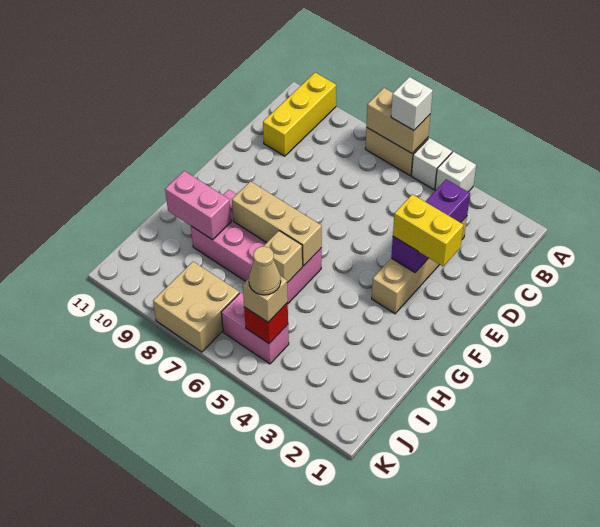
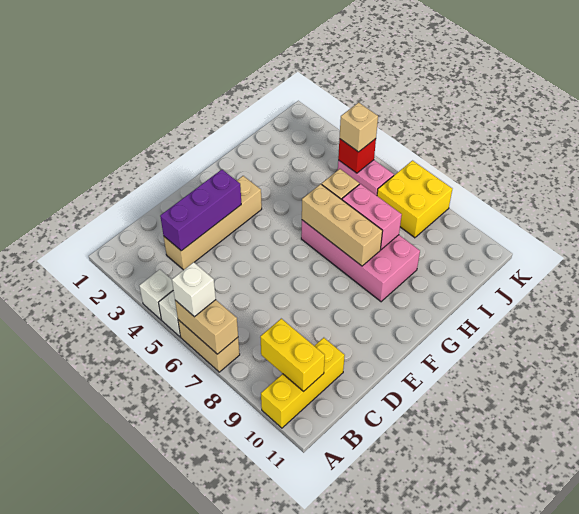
yellow brick E2:E3 level 3 -> yellow brick B9:B10 level 2
pink brick H9:H10 level 2 -> pink brick H7:H8 level 2
tan cone J5 level 4 -> none
tan brick J7:K8 level 1 -> yellow brick J7:K8 level 1

